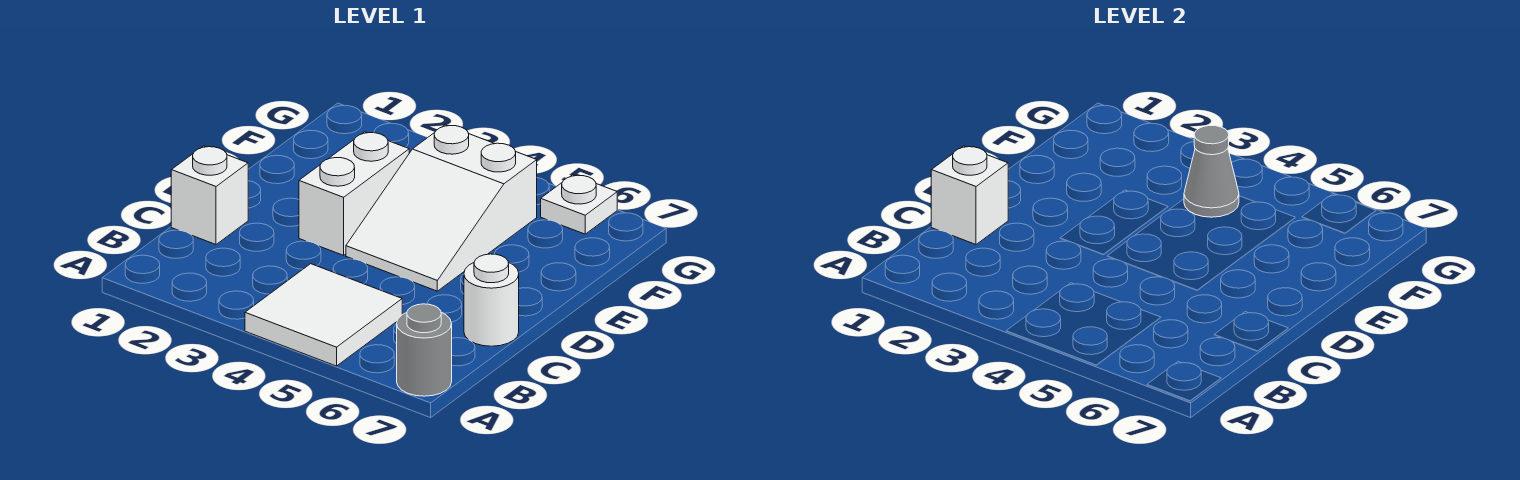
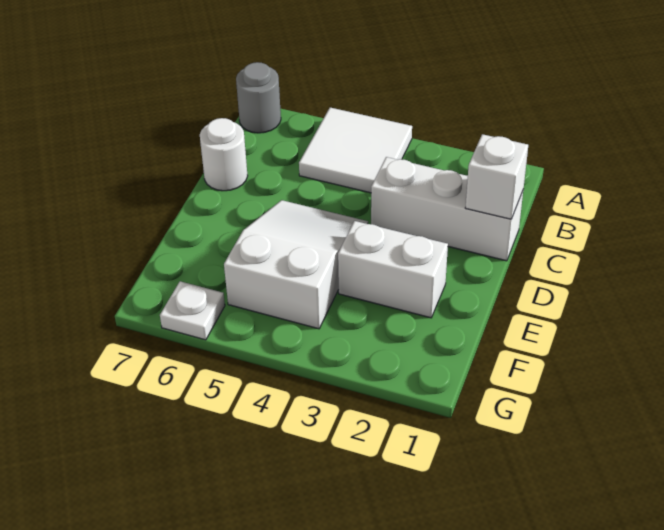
white brick C1 level 1 -> white brick C1:C3 level 1
white brick D3:E3 level 1 -> white brick E2:E3 level 1
grey cone F4 level 2 -> none

